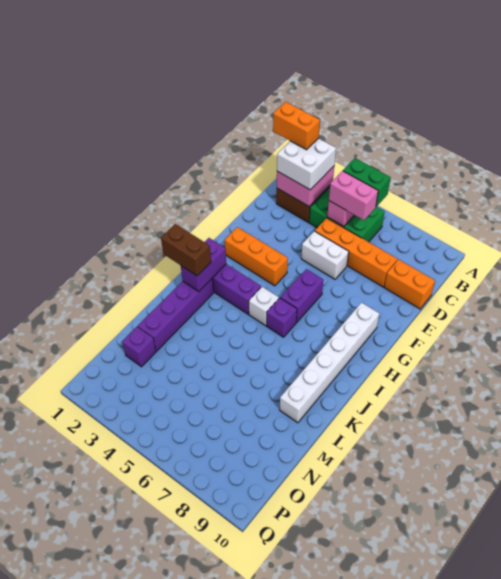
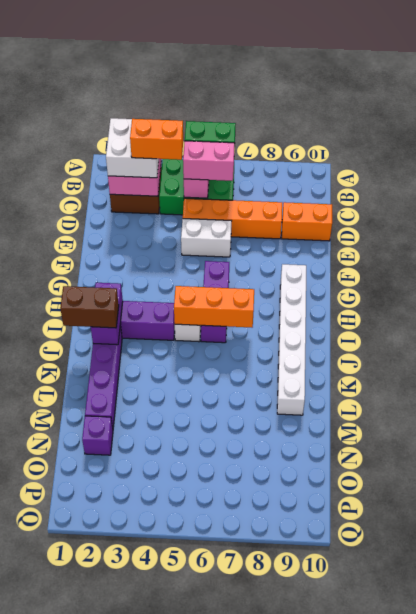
orange brick B1:B2 level 4 -> orange brick C3:C4 level 4
orange brick G2:G4 level 1 -> orange brick I5:I7 level 2

